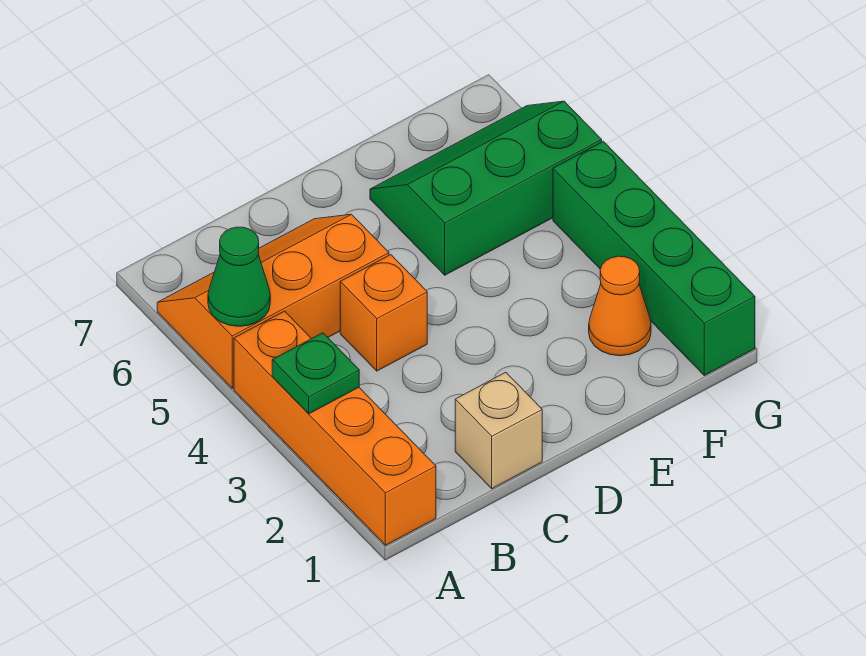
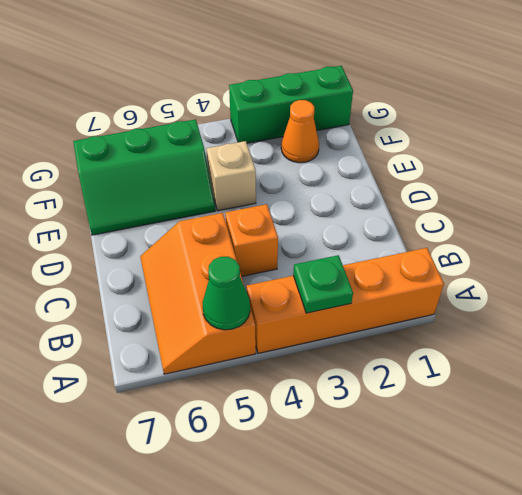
tan brick C1 level 1 -> tan brick E4 level 1
green slope E5:G6 level 1 top 5 -> green slope E5:F7 level 1 top F
green brick G1:G4 level 1 -> green brick G1:G3 level 1

